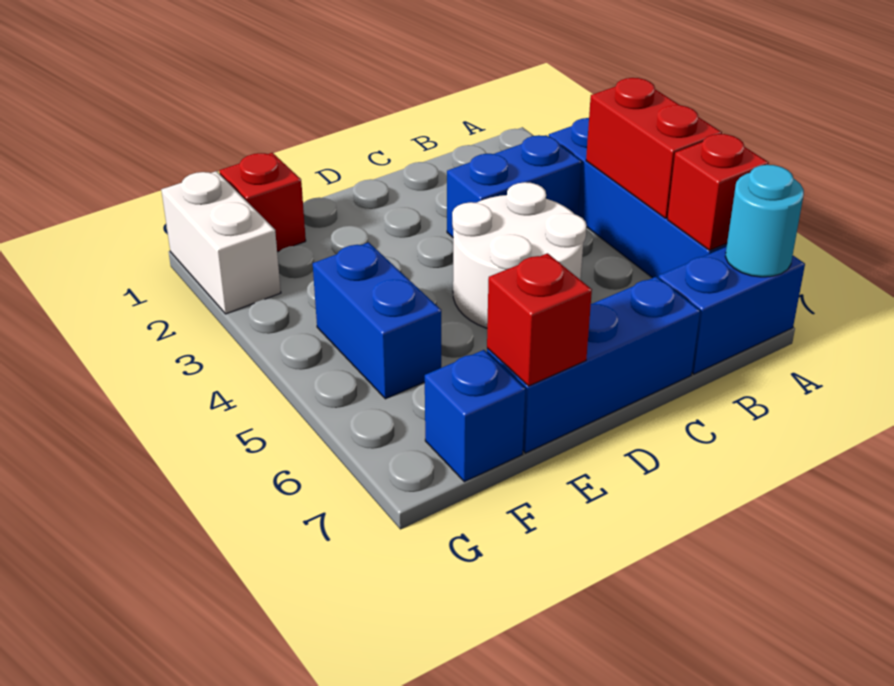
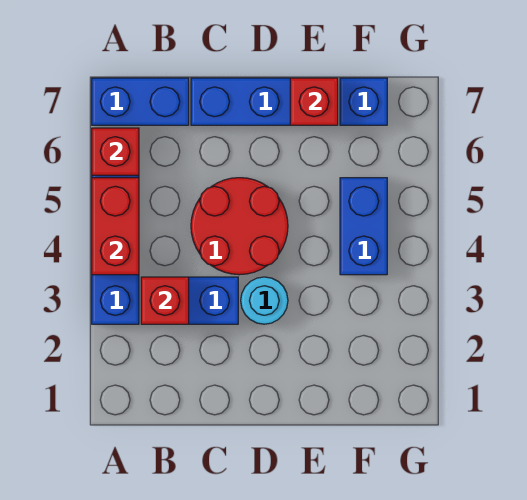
cyan round brick A7 level 2 -> cyan round brick D3 level 1
white round brick C4:D5 level 1 -> red round brick C4:D5 level 1
red brick F1 level 1 -> red brick B3 level 2
white brick G1:G2 level 1 -> none

